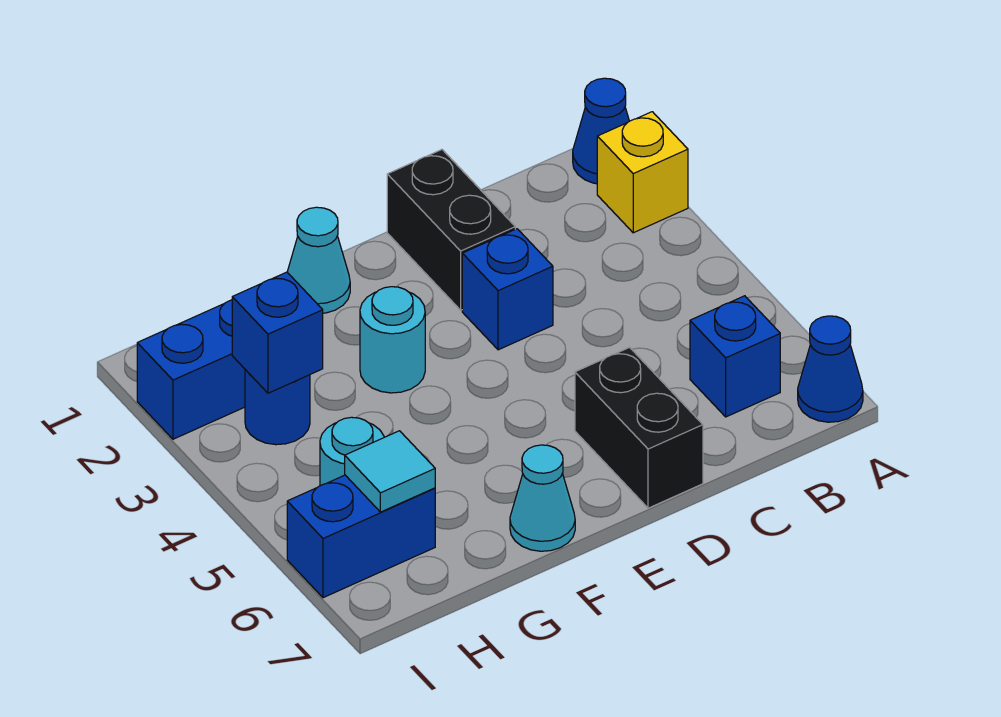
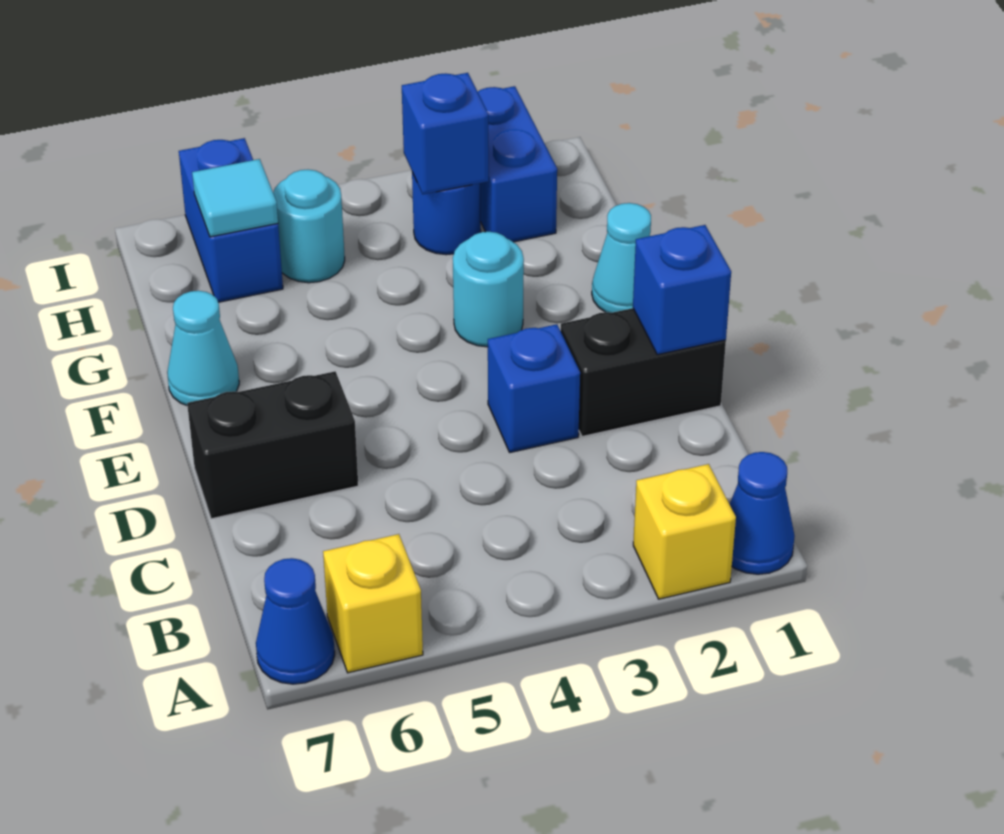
none -> yellow brick A6 level 1
blue brick B6 level 1 -> blue brick D1 level 2

